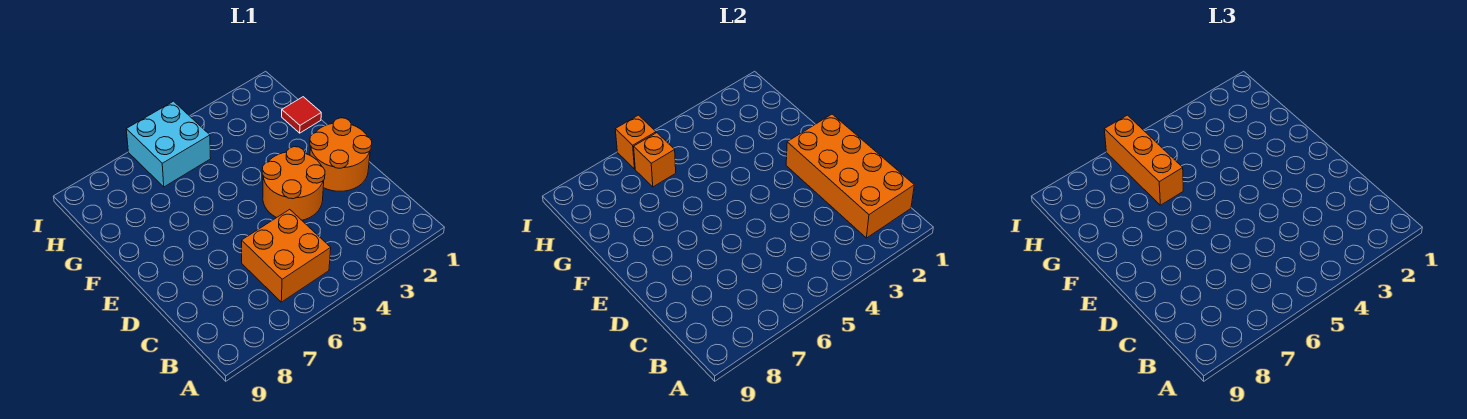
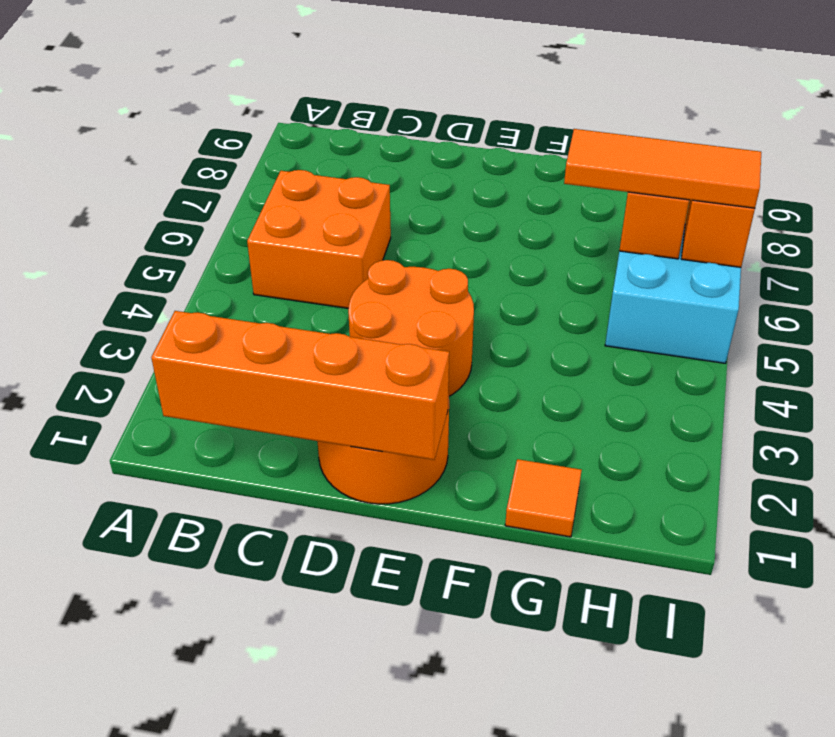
orange brick B1:E2 level 2 -> orange brick B1:E1 level 2
red tile G1 level 1 -> orange tile G1 level 1
orange brick G6:I6 level 3 -> orange tile G6:I6 level 3

